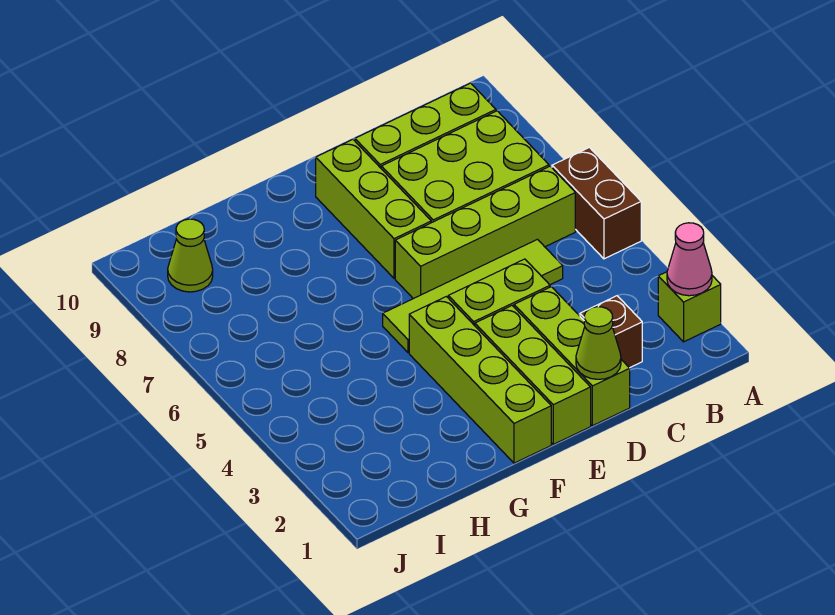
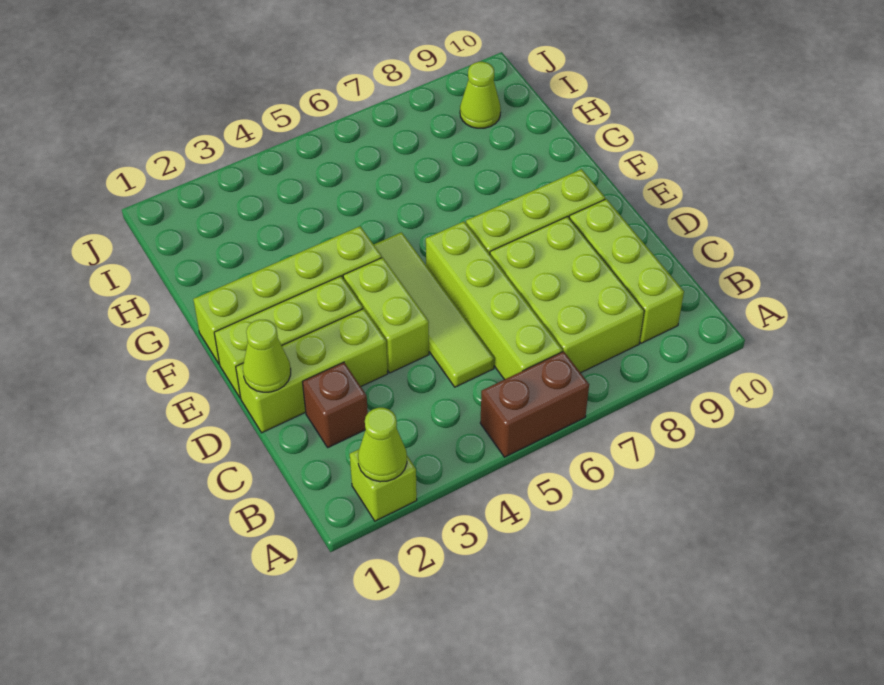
pink cone A2 level 2 -> lime cone A2 level 2

